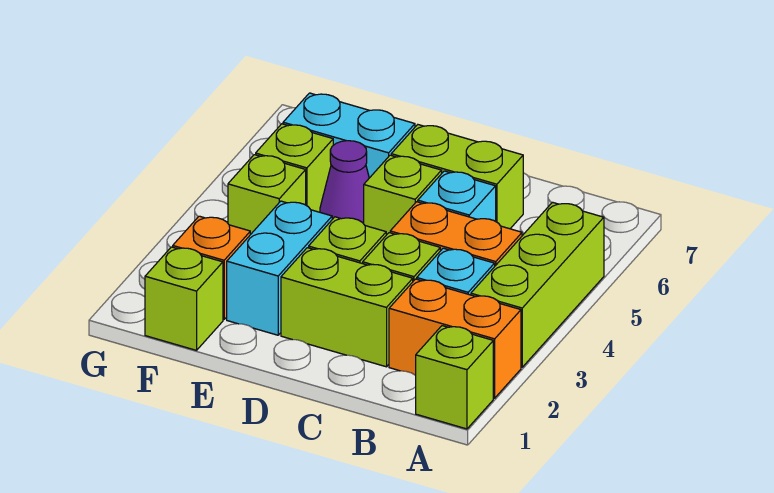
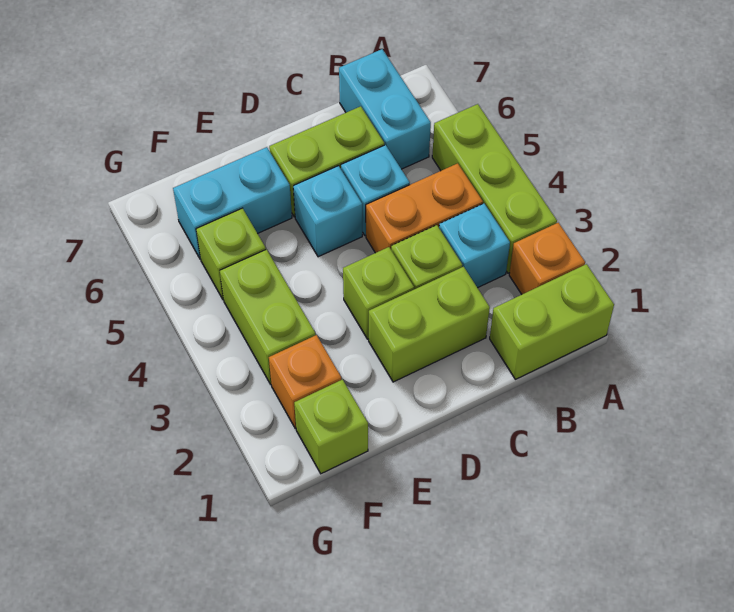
lime brick A1 level 1 -> lime brick A1:B1 level 1
orange brick A2:B2 level 1 -> orange brick A2 level 1
lime brick D5 level 1 -> cyan brick D5 level 1
cyan brick E2:E3 level 1 -> cyan brick B6:B7 level 1
purple cone E5 level 1 -> none
lime brick F4 level 1 -> lime brick F3:F4 level 1

